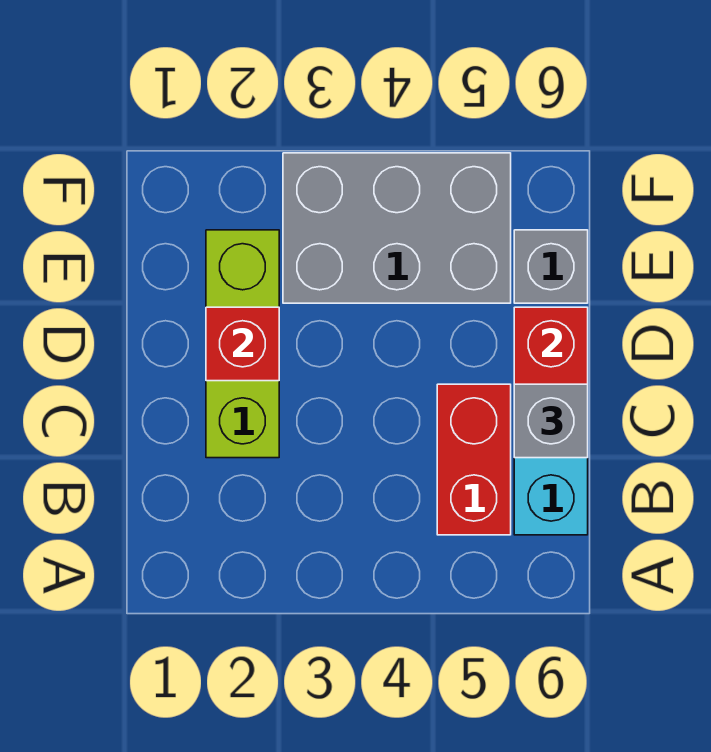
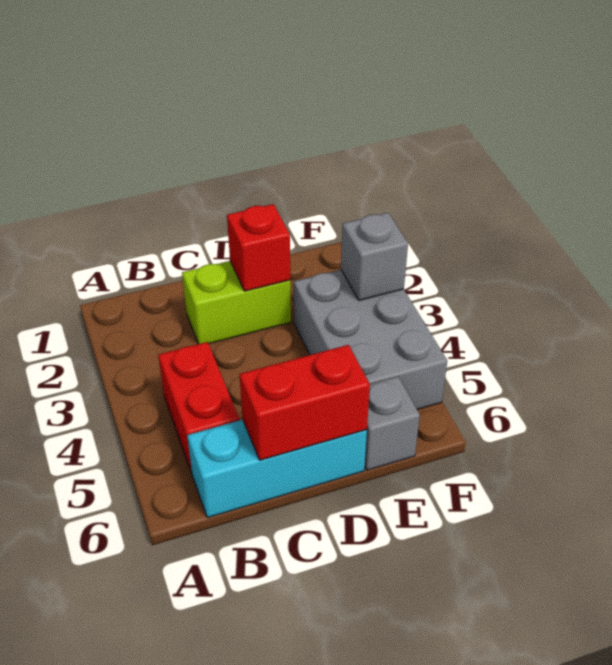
red brick B5:C5 level 1 -> red brick B4:B5 level 1
lime brick C2:E2 level 1 -> lime brick C2:D2 level 1
grey brick C6 level 3 -> grey brick F3 level 2

